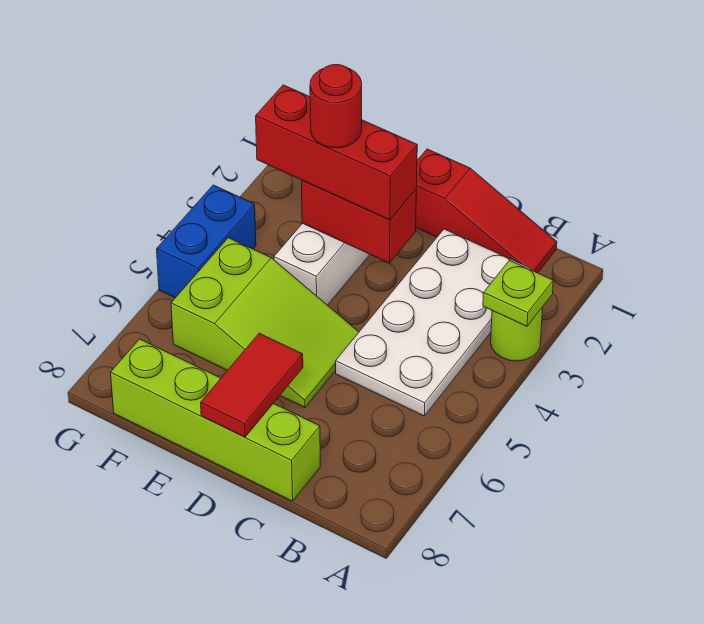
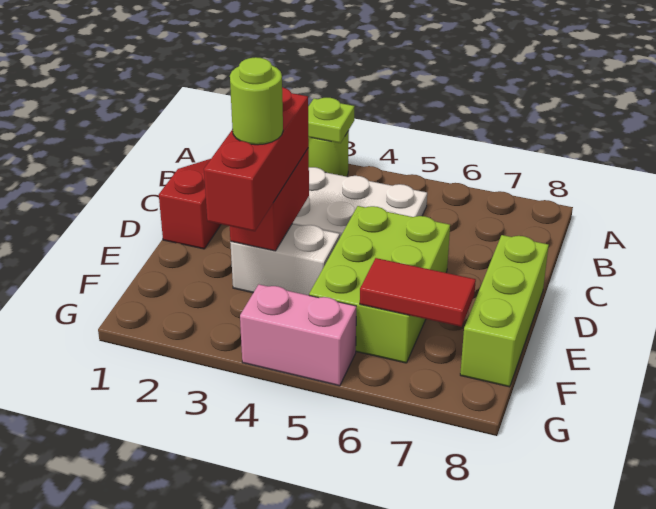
lime brick C8:F8 level 1 -> lime brick D8:F8 level 1
lime slope D5:F6 level 1 top F -> lime brick D5:F6 level 1
red tile D7:D8 level 2 -> red tile F6:F7 level 2
red round brick E3 level 4 -> lime round brick E3 level 4
blue brick G4:G5 level 1 -> pink brick G4:G5 level 1

